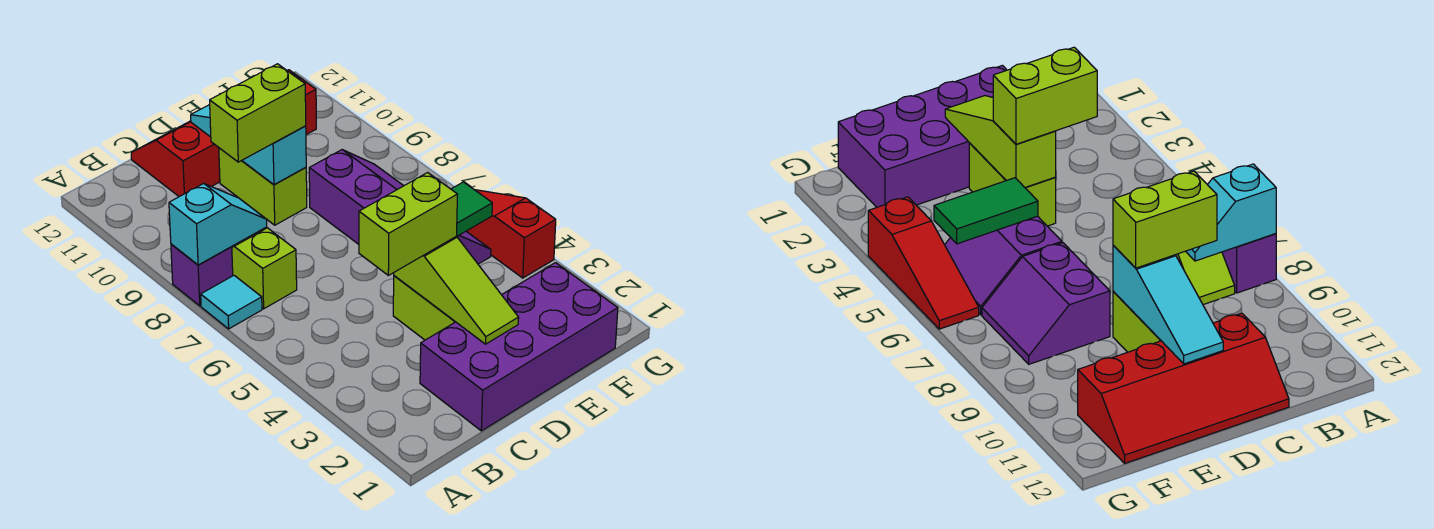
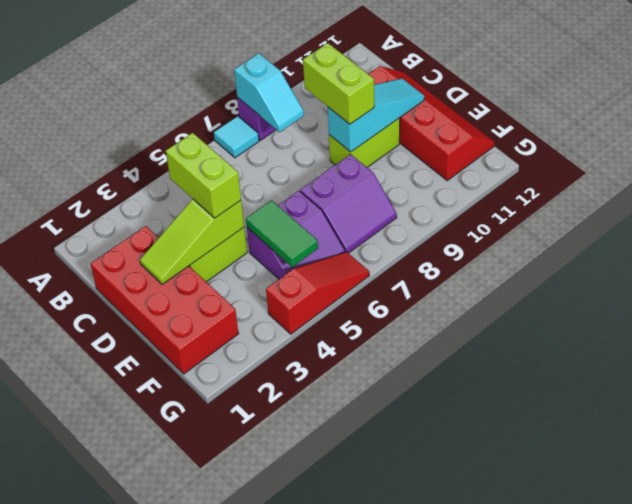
lime slope B7:B8 level 1 top 7 -> none
purple brick C1:F2 level 1 -> red brick C1:F2 level 1

